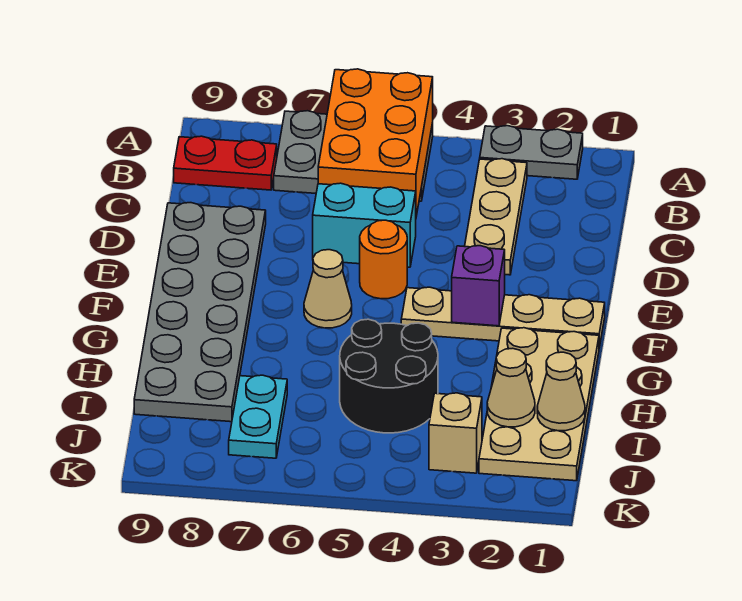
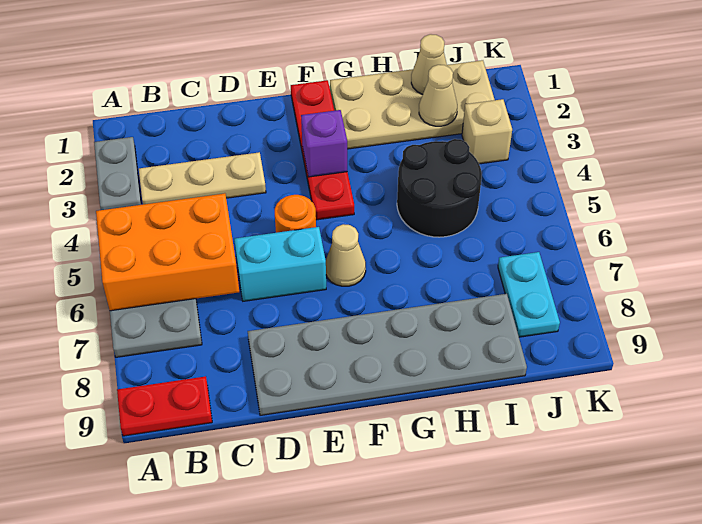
red plate B8:B9 level 1 -> red plate A9:B9 level 1
cyan brick D5:D6 level 1 -> cyan brick D6:E6 level 1
tan plate F1:F4 level 1 -> red plate F1:F4 level 1
cyan plate I7:J7 level 1 -> cyan plate J7:J8 level 1

